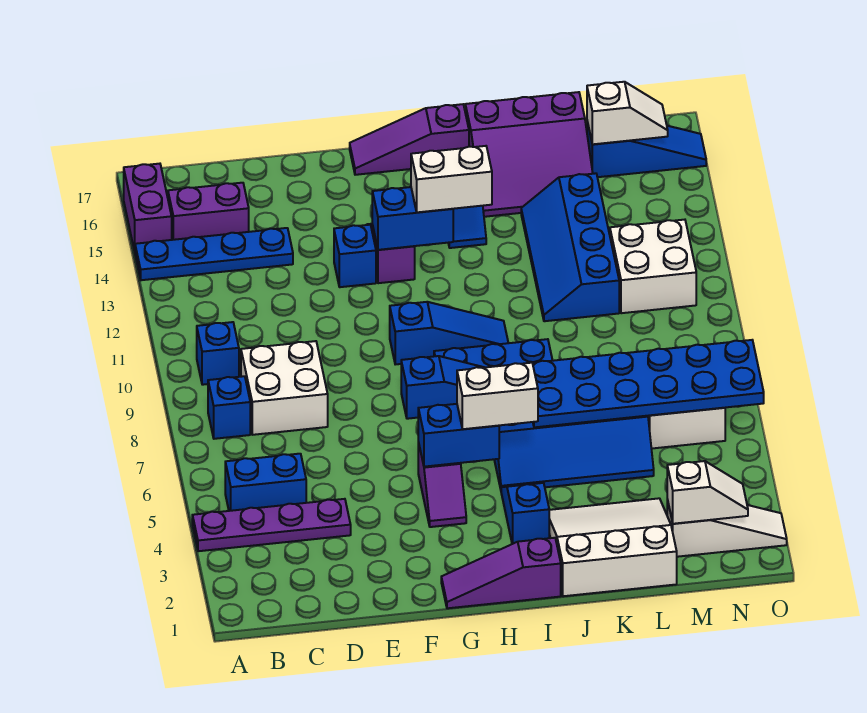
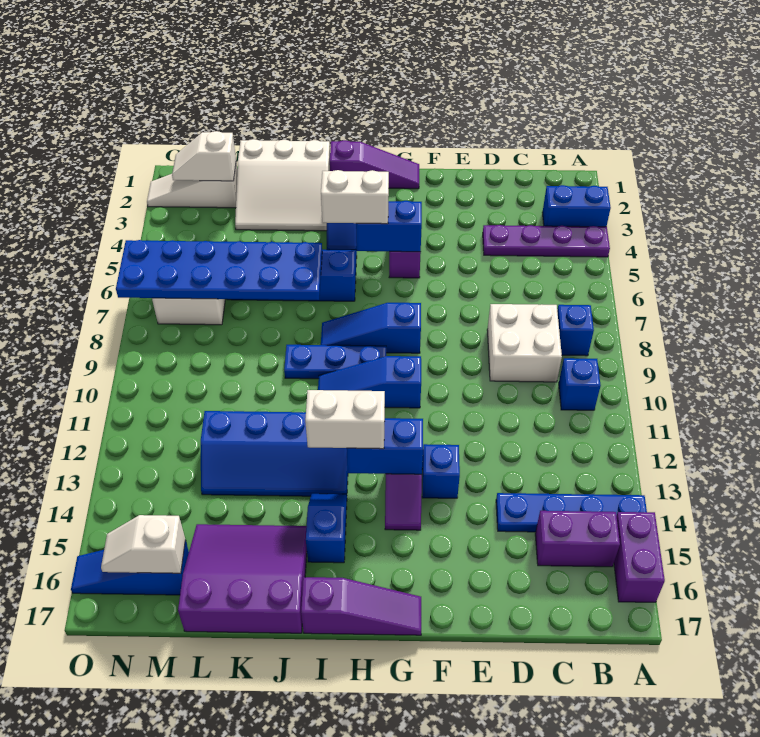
blue brick B5:C5 level 1 -> blue brick A3:B3 level 1
blue slope K11:L14 level 1 top L -> blue slope I12:L13 level 1 top 12
white brick M11:N12 level 1 -> none

